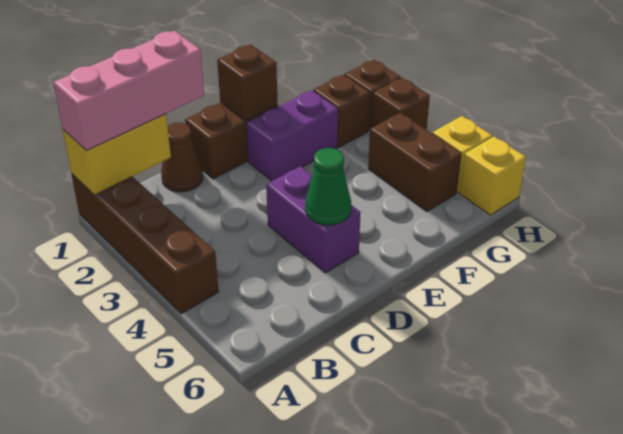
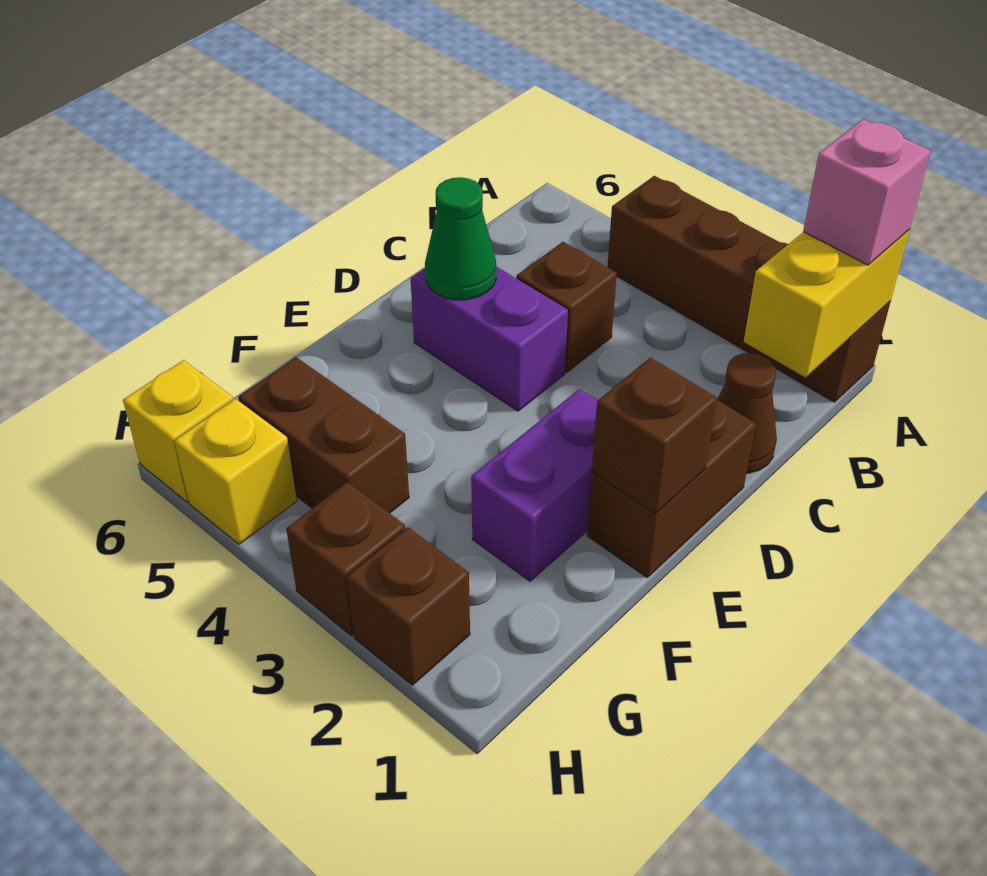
pink brick A1:C1 level 3 -> pink brick A1 level 3
brown brick G2 level 1 -> brown brick C4 level 1

